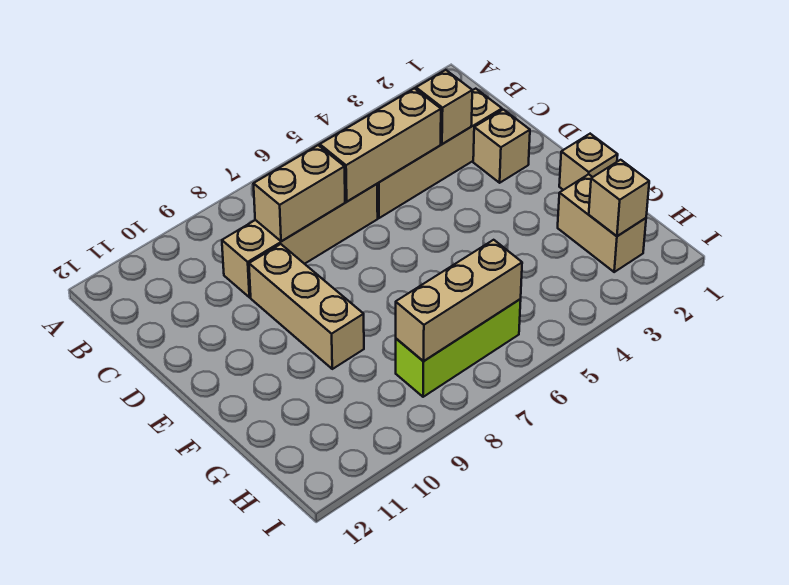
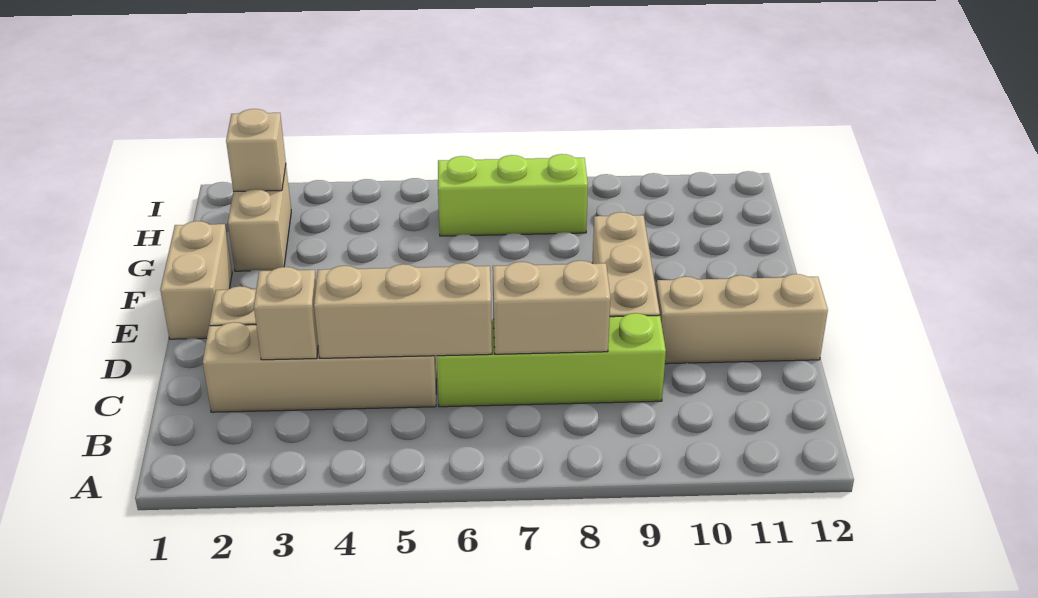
tan brick C6:C9 level 1 -> lime brick C6:C9 level 1
tan brick F1 level 1 -> tan brick E1:F1 level 1
tan brick H6:H8 level 2 -> tan brick D10:D12 level 1

